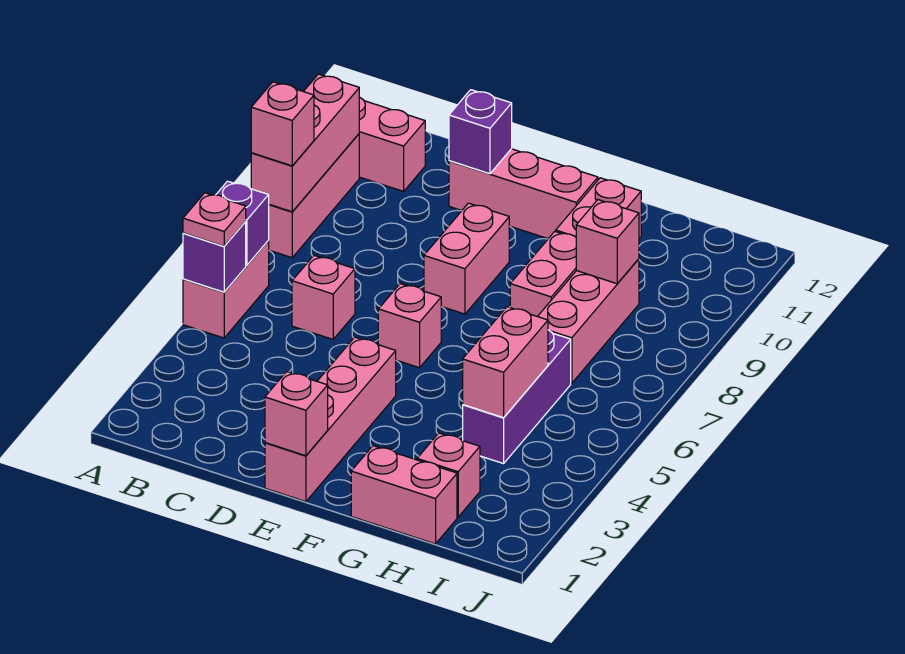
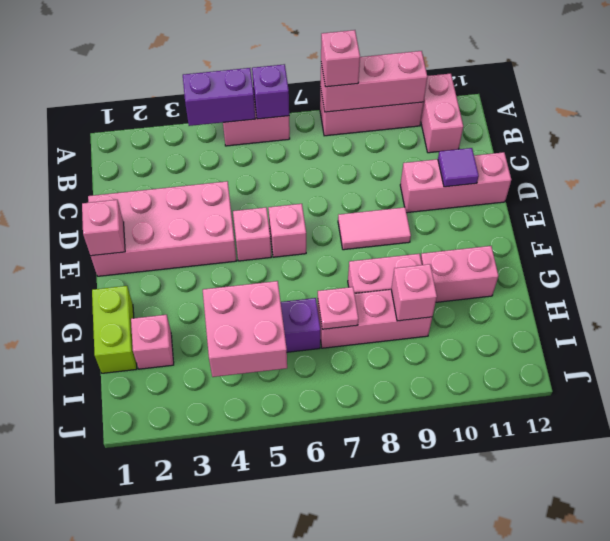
purple brick A5 level 2 -> purple brick A4:A5 level 2
pink plate A5 level 3 -> pink plate H7 level 2
pink brick C6 level 1 -> pink brick E5 level 1
pink brick D11:F11 level 1 -> pink brick D10:D12 level 1
purple brick D11 level 2 -> purple tile D11 level 2
pink brick E1:E4 level 1 -> pink brick D1:E4 level 1
pink brick E8:E9 level 1 -> pink tile E8:E9 level 1
pink brick G1:H1 level 1 -> lime brick G1:H1 level 1
pink brick H4:H5 level 2 -> pink brick H4:I5 level 2

